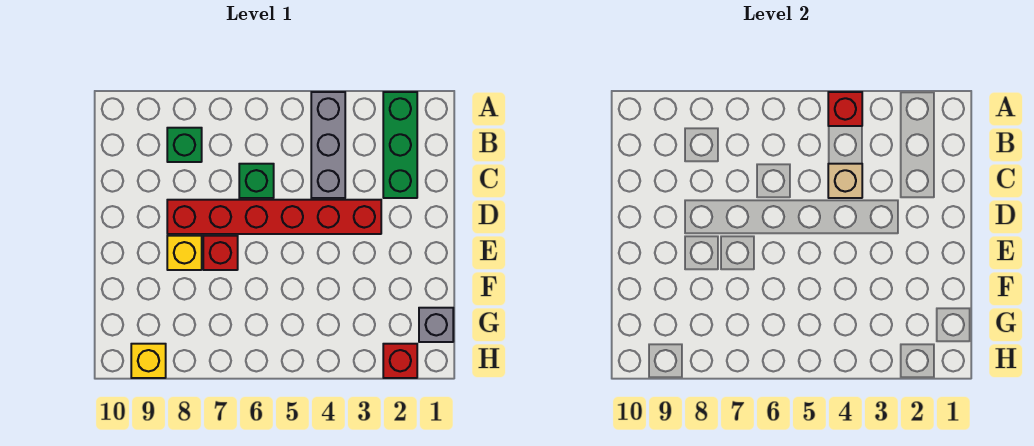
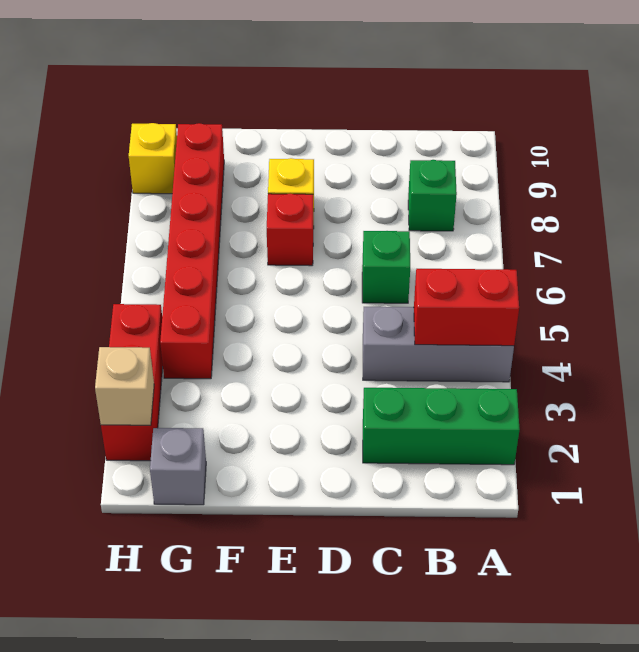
red brick A4 level 2 -> red brick A4:B4 level 2
tan brick C4 level 2 -> tan brick H2 level 2
red brick D3:D8 level 1 -> red brick G4:G9 level 1
red brick H2 level 1 -> red brick H2:H4 level 1

